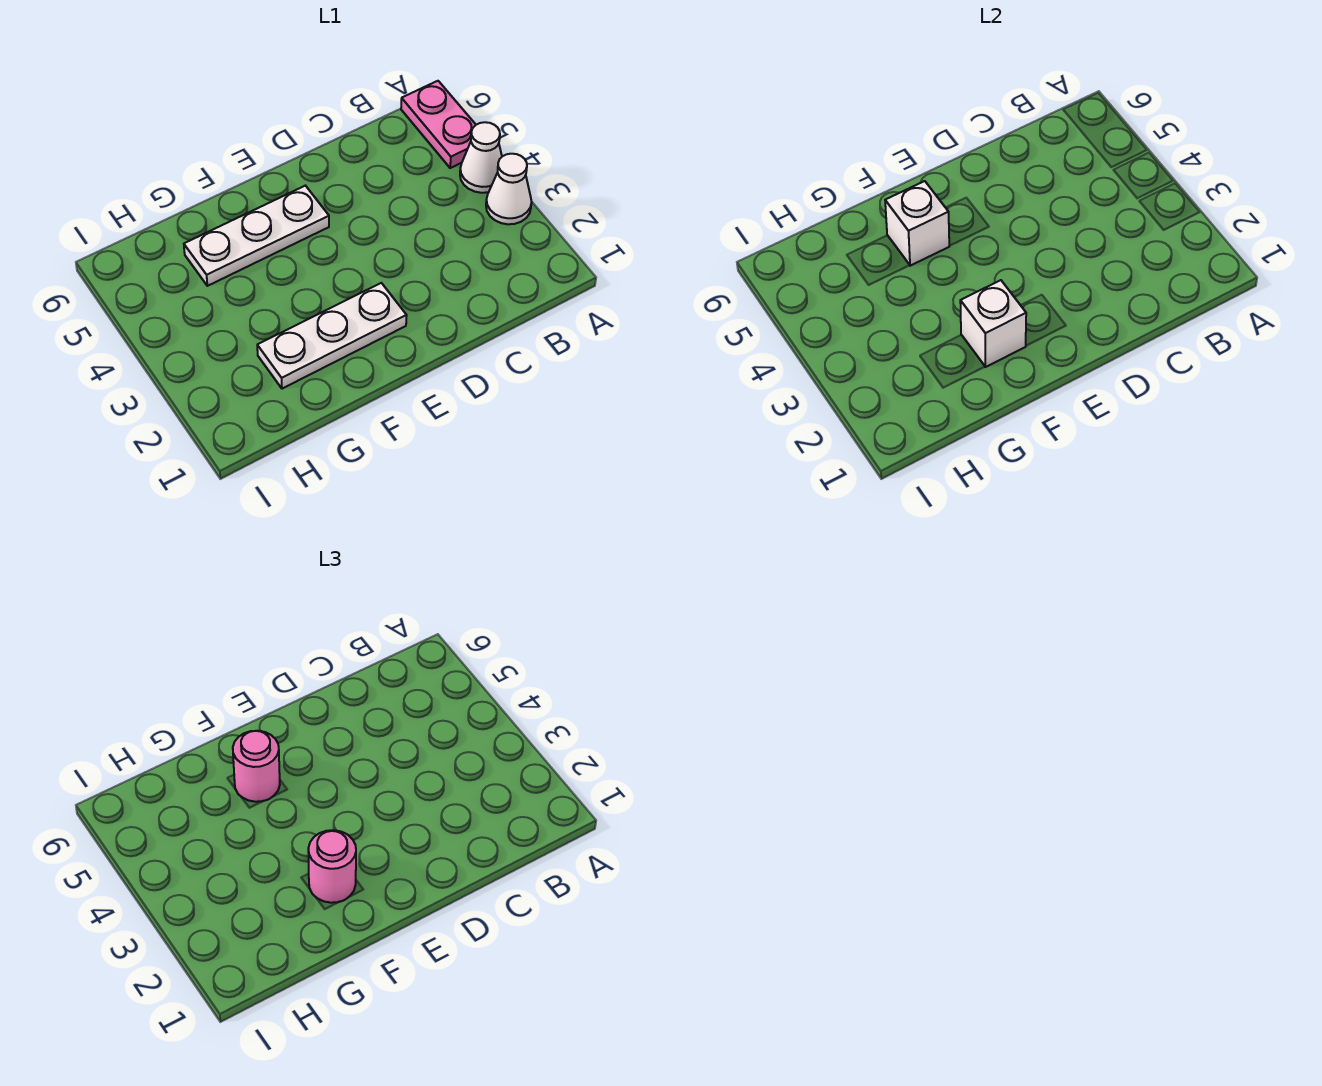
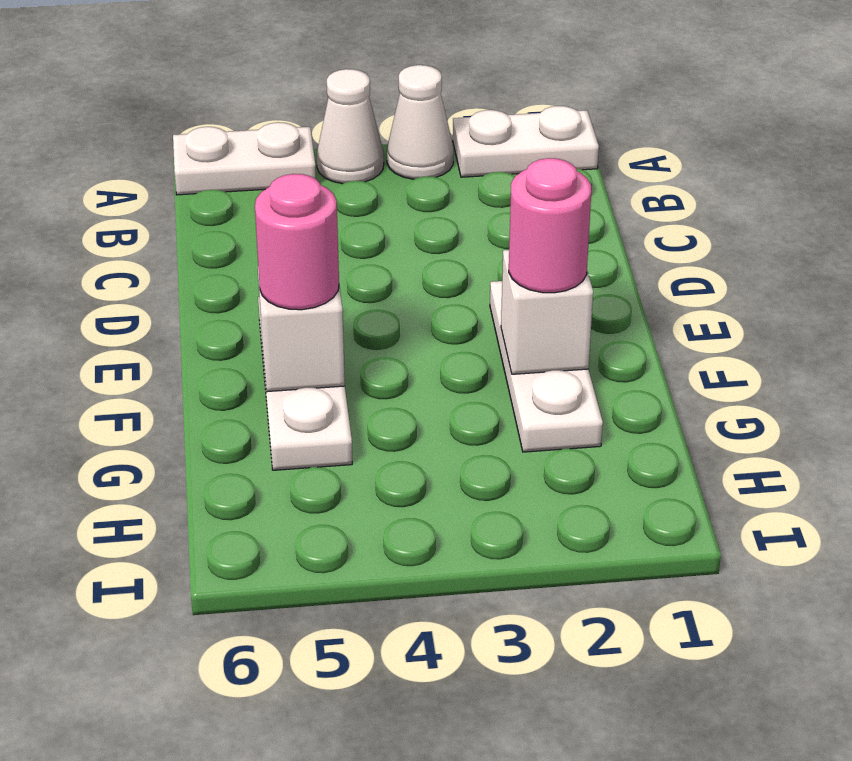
none -> white plate A1:A2 level 1
pink plate A5:A6 level 1 -> white plate A5:A6 level 1

